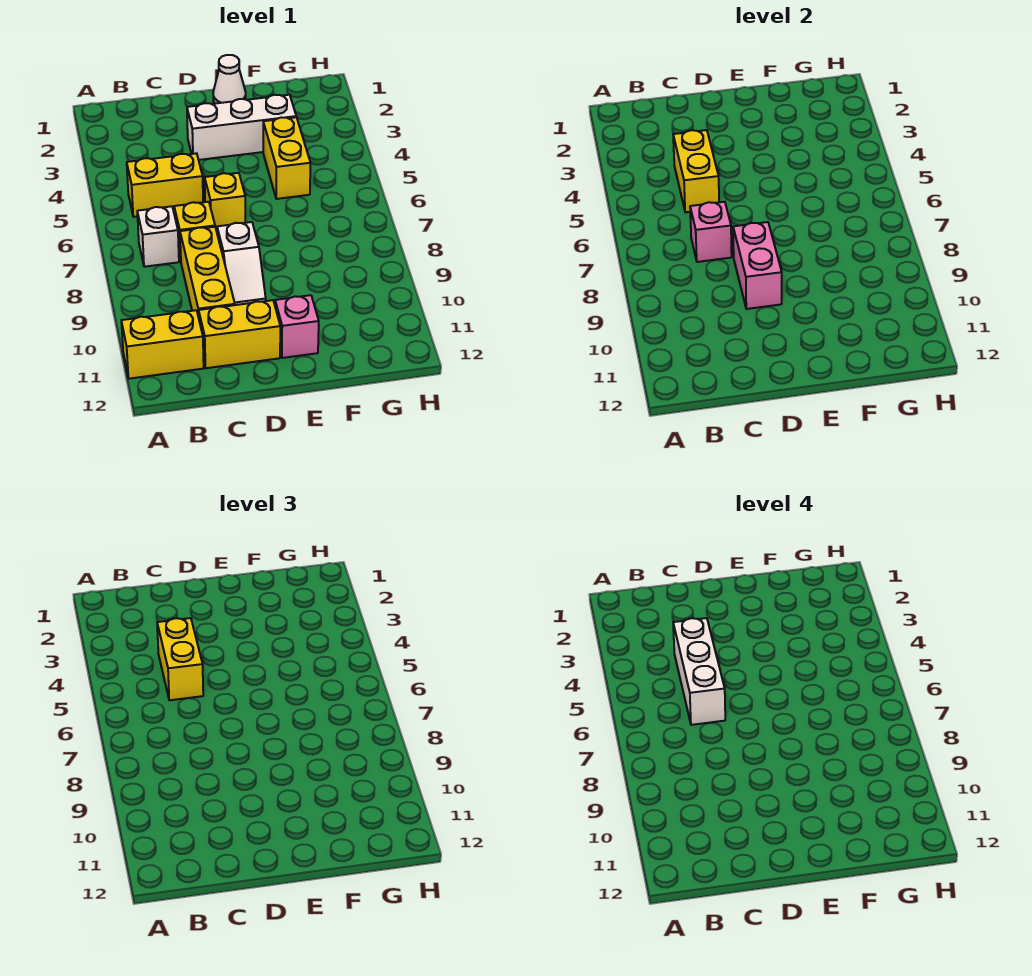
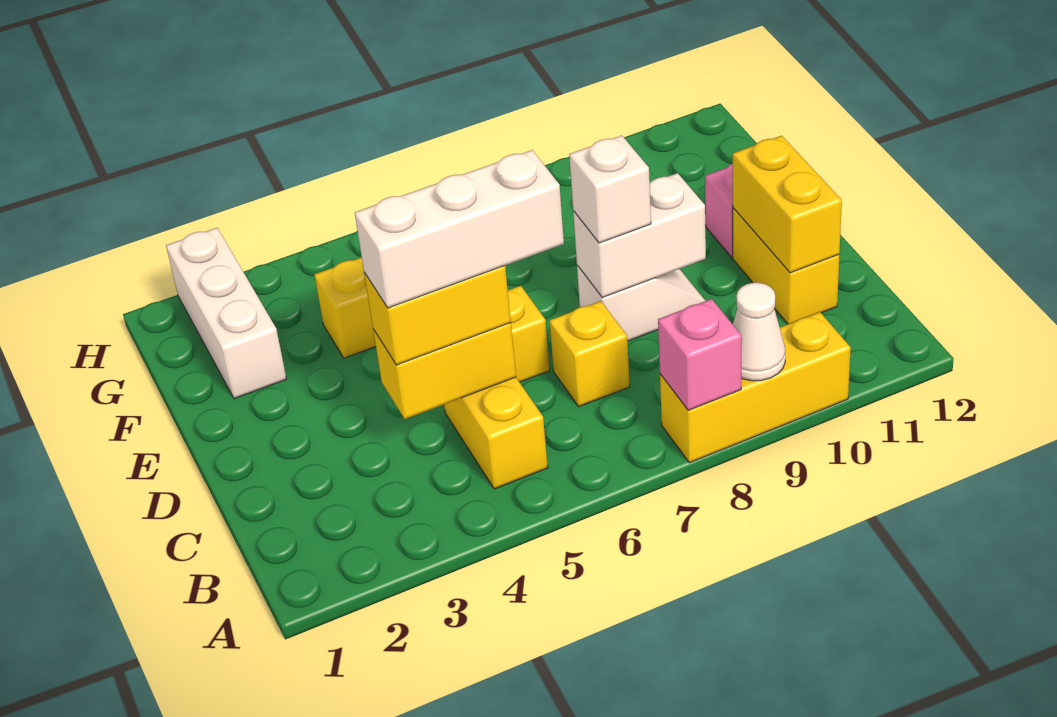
yellow brick A11:B11 level 1 -> yellow brick C11:D11 level 2
white brick B7 level 1 -> white brick D8 level 3
pink brick C7 level 2 -> pink brick A8 level 2
yellow brick C8:C10 level 1 -> yellow brick A8:A10 level 1
white brick D3:F3 level 1 -> white brick F2:H2 level 1
pink brick D8:D9 level 2 -> white brick D8:D9 level 2
white cone E1 level 1 -> white cone A9 level 2

